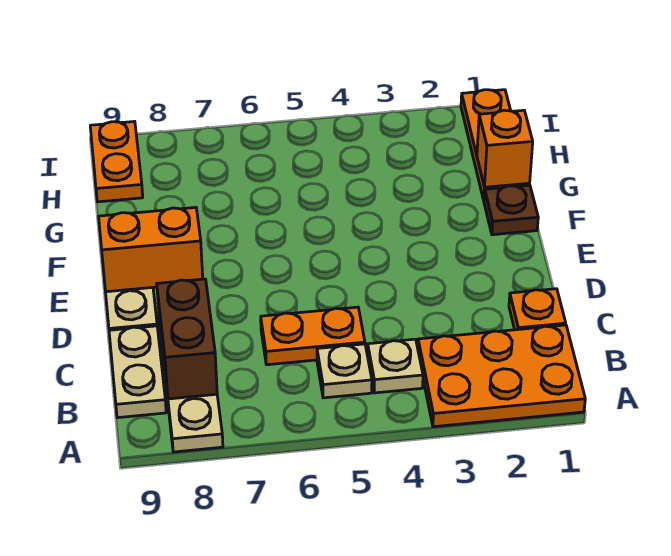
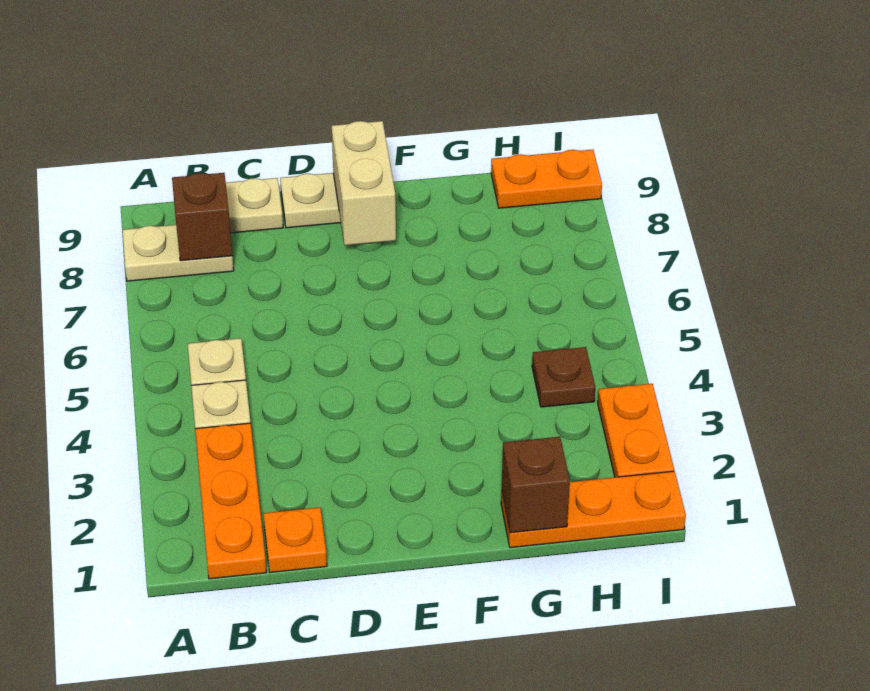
orange plate A1:B3 level 1 -> orange plate B1:B3 level 1
brown brick B8:C8 level 2 -> brown brick B8 level 2
orange plate C5:C6 level 1 -> orange plate I2:I3 level 1
orange brick E8:E9 level 2 -> tan brick E8:E9 level 2
brown plate F1 level 1 -> brown plate H4 level 1
orange brick G1 level 2 -> brown brick G1 level 2

